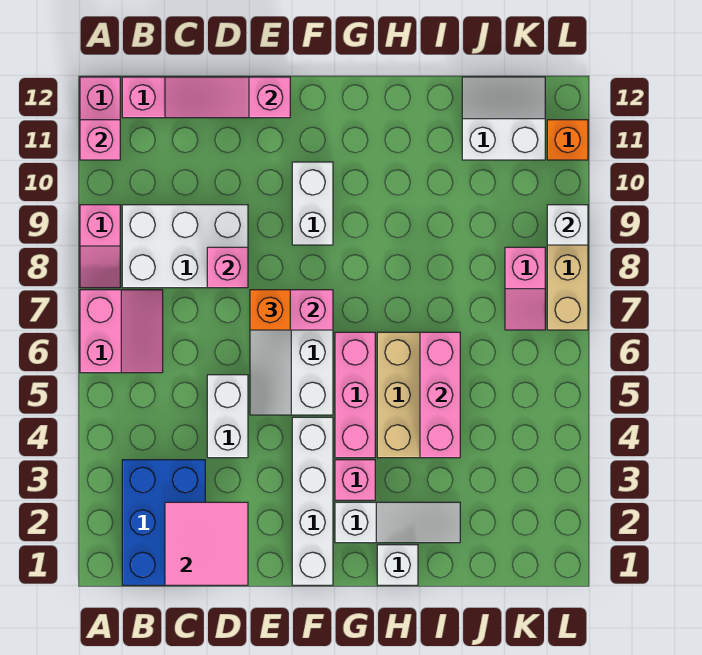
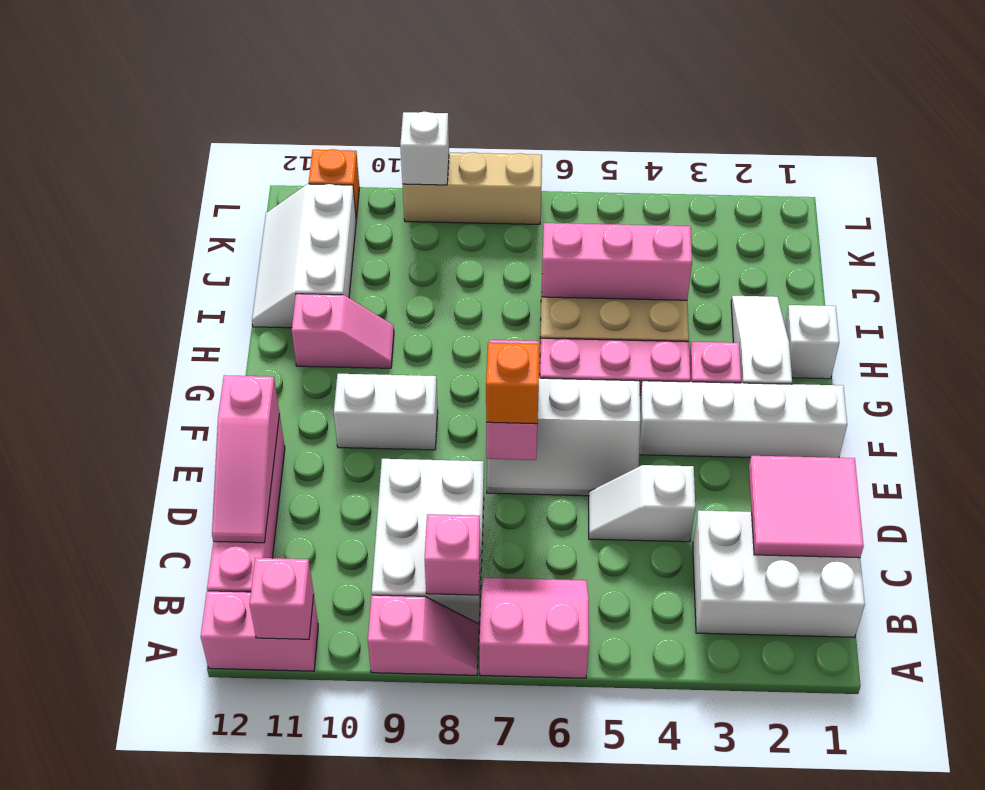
blue brick B1:C3 level 1 -> white brick B1:C3 level 1
white brick D4:D5 level 1 -> white slope D4:D5 level 1 top 4
pink brick D8 level 2 -> pink brick B8 level 2
white slope J11:K12 level 1 top 11 -> white slope I11:K12 level 1 top 11
pink slope K7:K8 level 1 top 8 -> pink slope H10:H11 level 1 top 11

